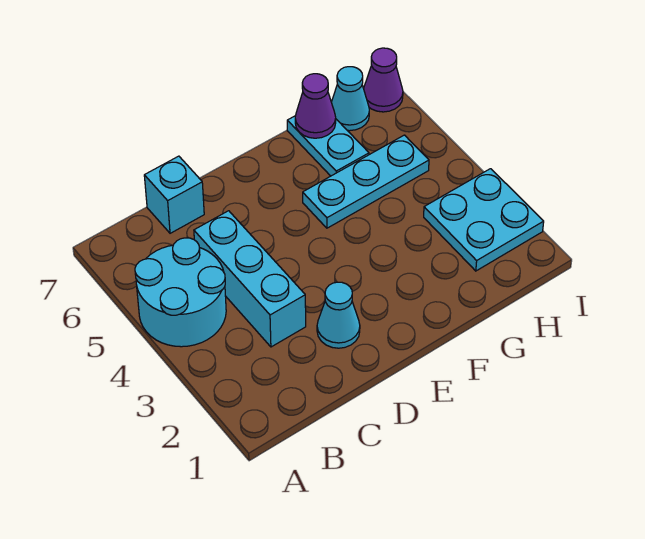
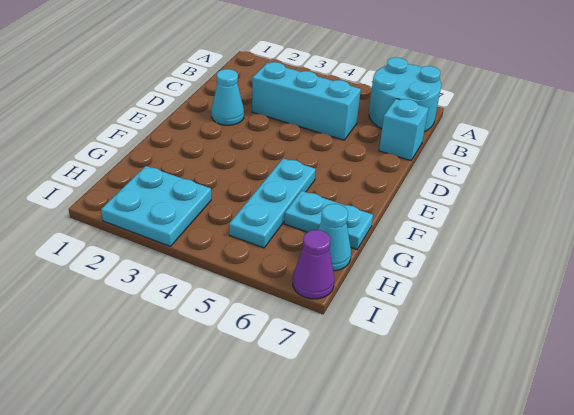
cyan round brick A4:B5 level 1 -> cyan round brick A6:B7 level 1
purple cone G7 level 2 -> none

